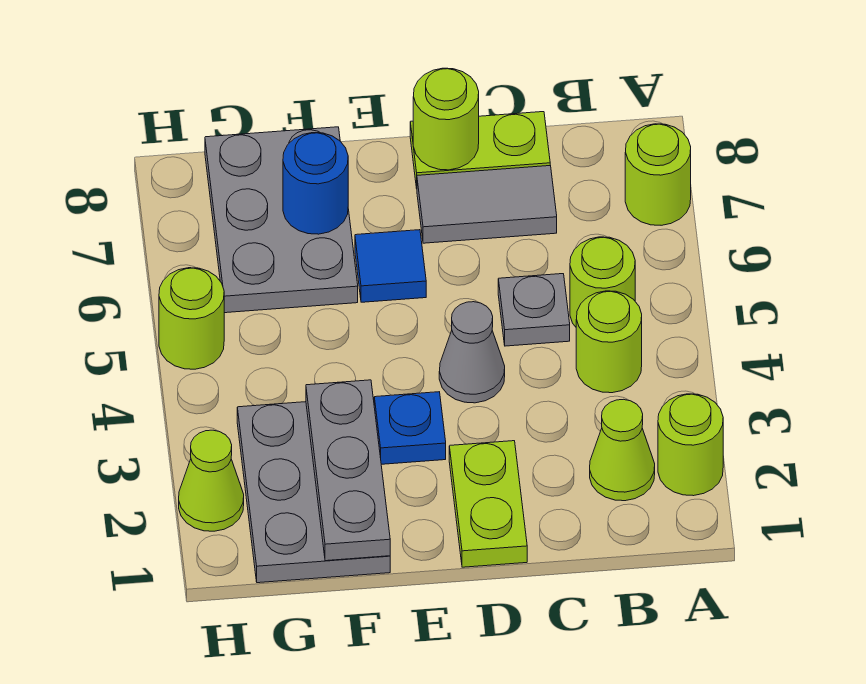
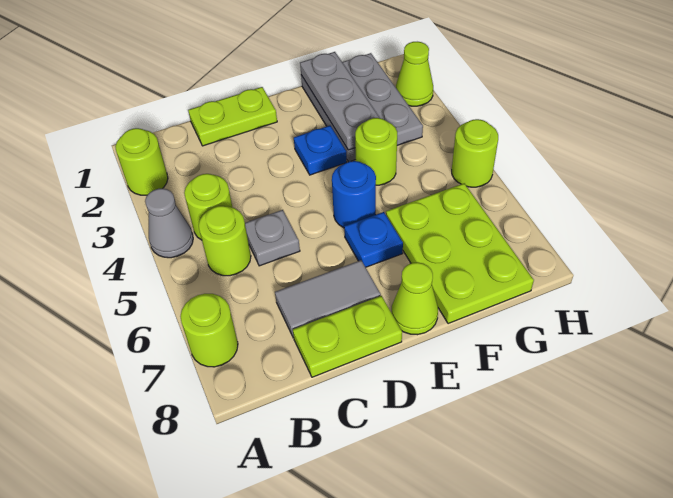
lime cone B2 level 1 -> lime cone E8 level 1
lime plate D1:D2 level 1 -> lime plate C1:D1 level 1
grey cone D4 level 1 -> grey cone A4 level 1
lime round brick D8 level 2 -> lime round brick F4 level 1
blue tile E6 level 1 -> blue plate E6 level 1
grey plate F6:G8 level 1 -> lime plate F6:G8 level 1
blue round brick F7 level 2 -> blue round brick E5 level 1

